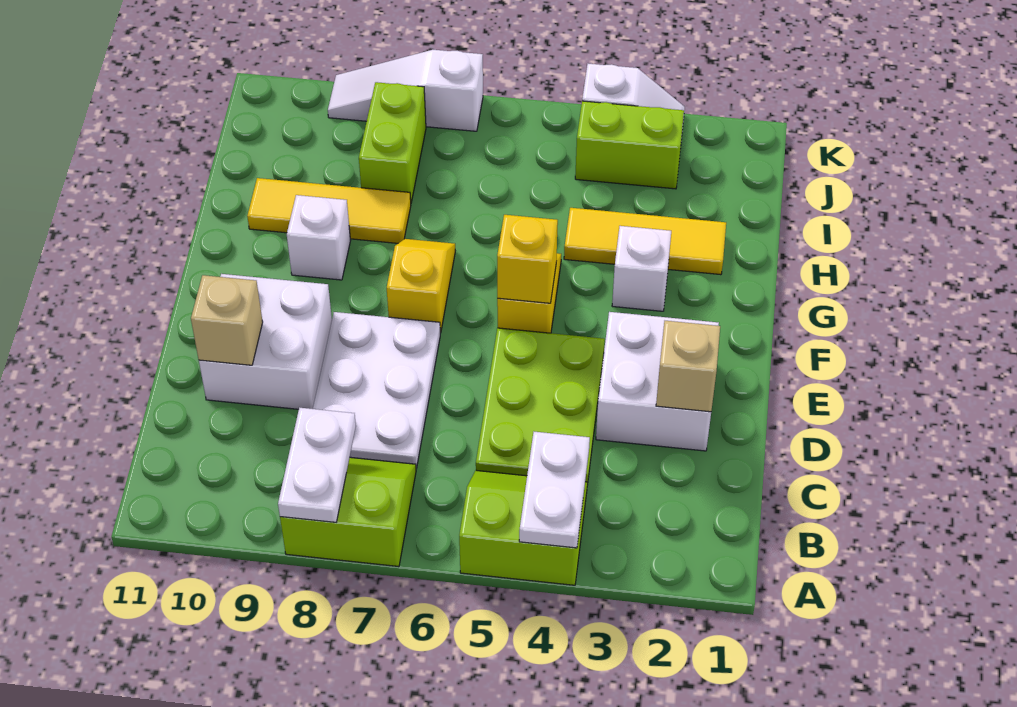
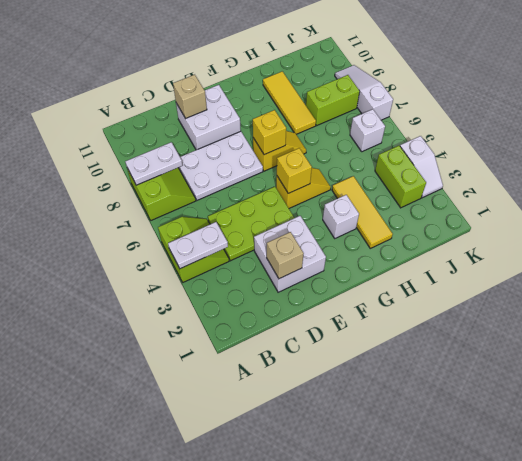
none -> yellow brick F7 level 2
white brick G9 level 1 -> white brick J6 level 1

